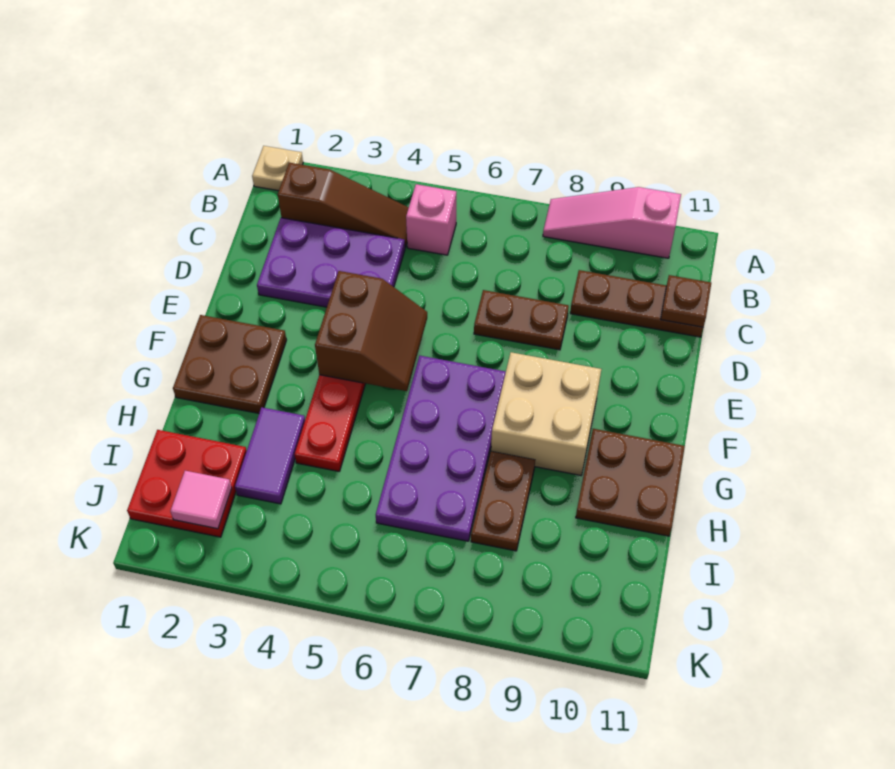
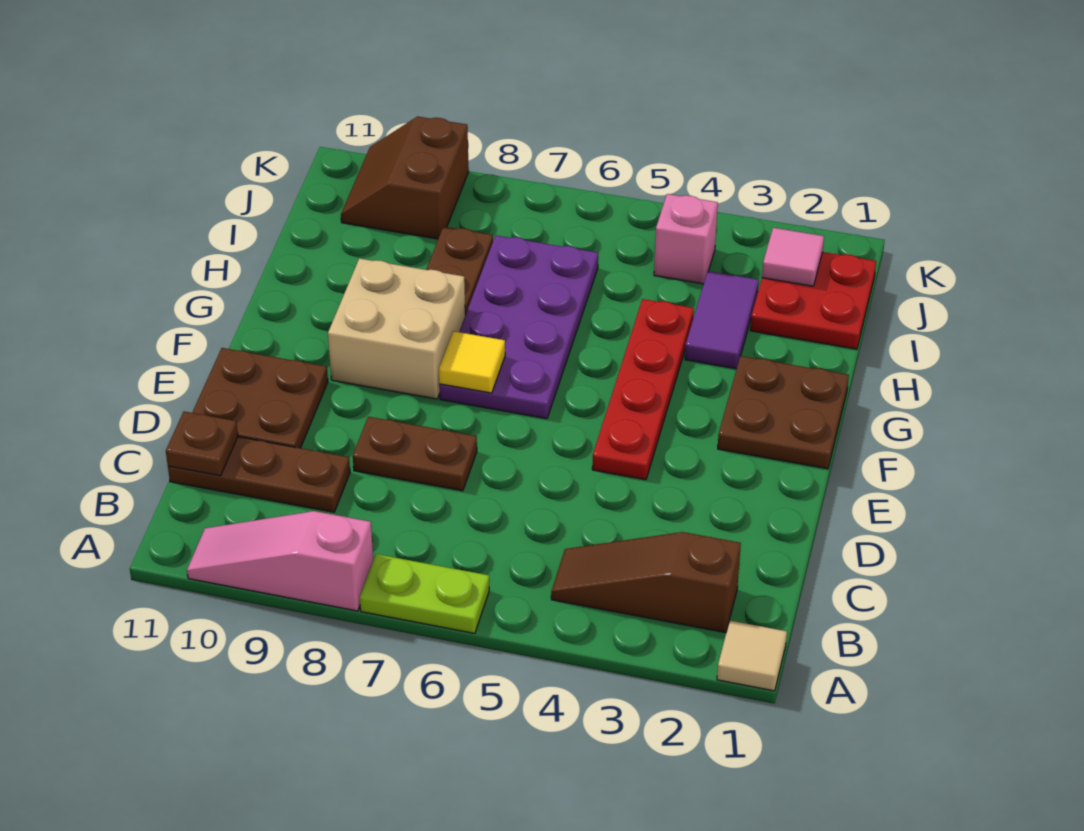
tan plate A1 level 1 -> tan tile A1 level 1
none -> lime plate A6:A7 level 1
pink slope A8:A10 level 1 top 10 -> pink slope A8:A10 level 1 top 8
pink brick B5 level 1 -> pink brick J4 level 1
purple plate C2:D4 level 1 -> none
brown slope E4:F5 level 2 top 4 -> brown slope J9:K10 level 1 top 9
none -> yellow tile F7 level 2
brown plate G10:H11 level 1 -> brown plate D10:E11 level 1

